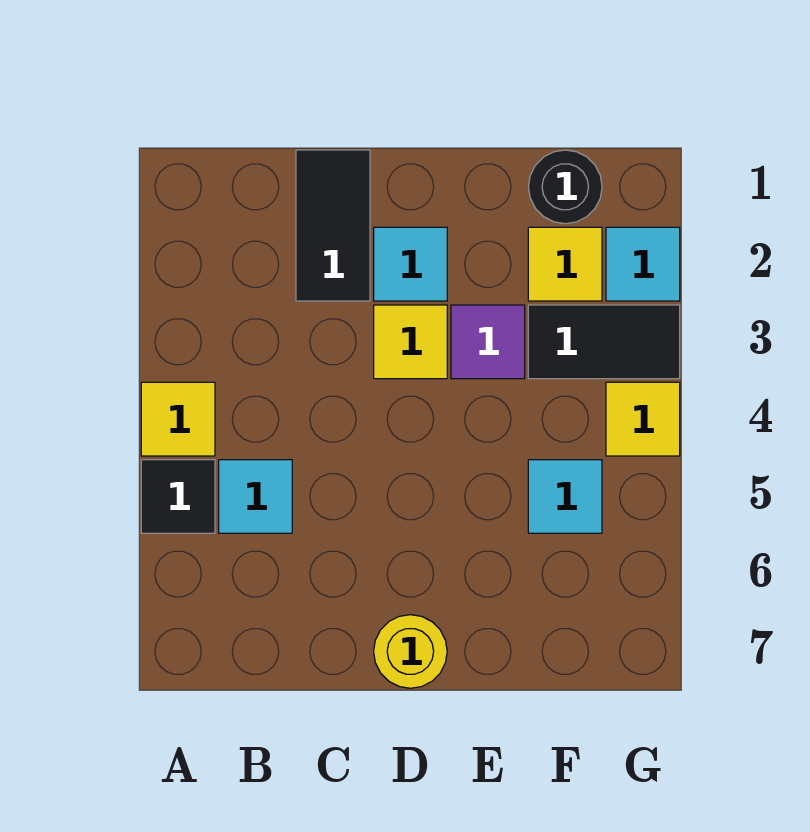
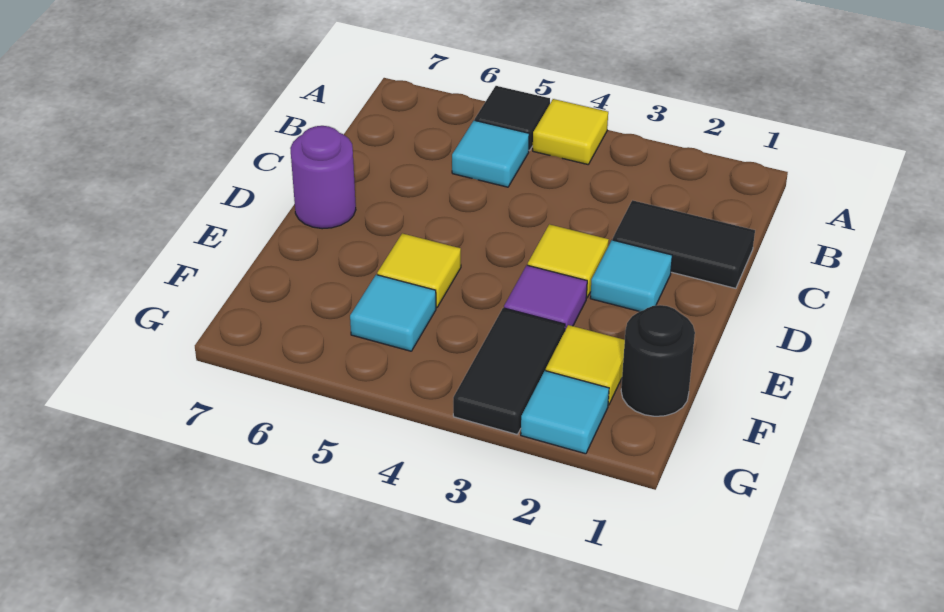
yellow round brick D7 level 1 -> purple round brick D7 level 1
yellow tile G4 level 1 -> yellow tile E5 level 1

